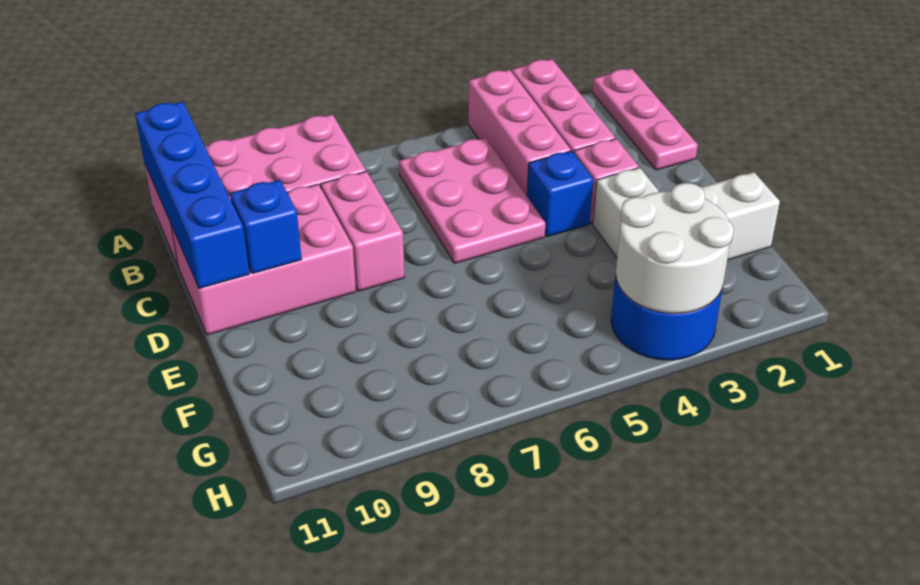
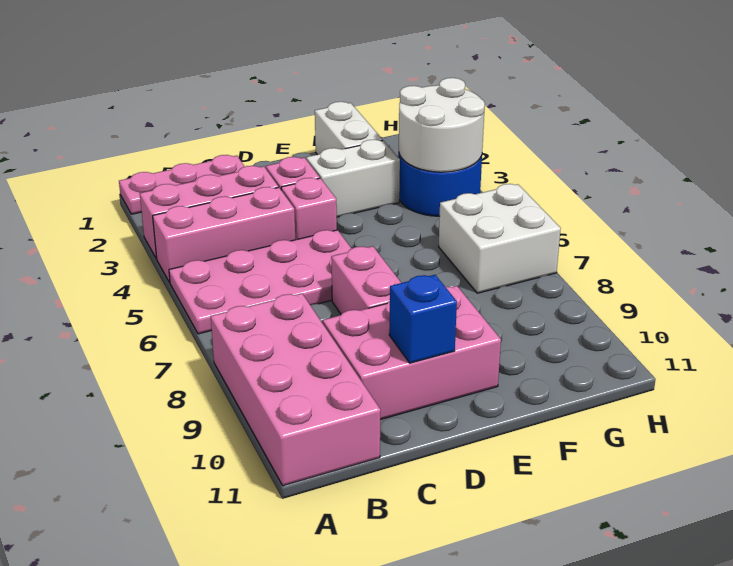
blue brick A11:D11 level 2 -> none
pink plate B5:D6 level 1 -> pink plate A5:D6 level 1
pink brick C8:D8 level 1 -> pink brick D7:D8 level 1
pink brick C9:D11 level 1 -> pink brick C9:E10 level 1
blue brick D4 level 1 -> pink brick D4 level 1
none -> white brick G6:H7 level 1

